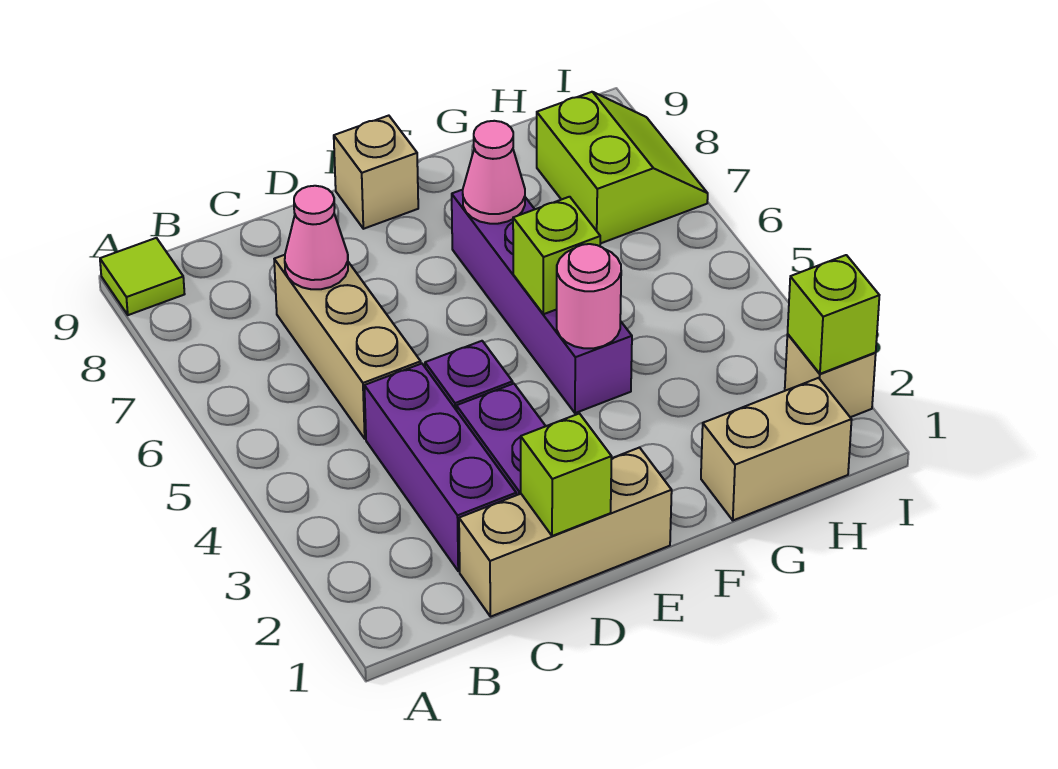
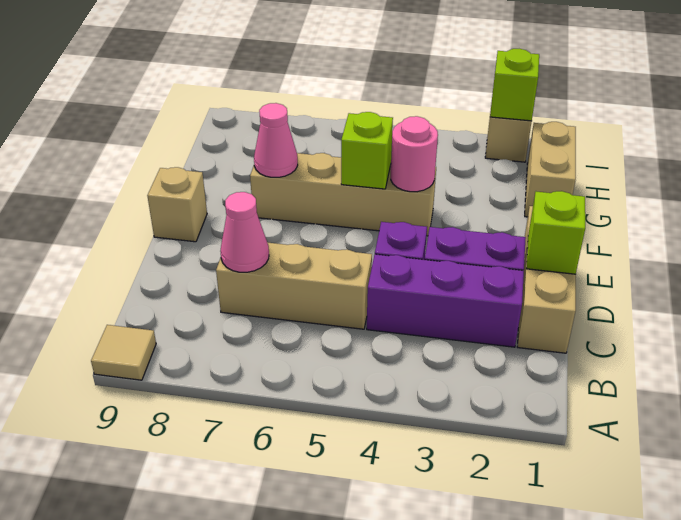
lime tile A9 level 1 -> tan tile A9 level 1
purple brick F4:F7 level 1 -> tan brick F4:F7 level 1
lime slope H7:I8 level 1 top H -> none

